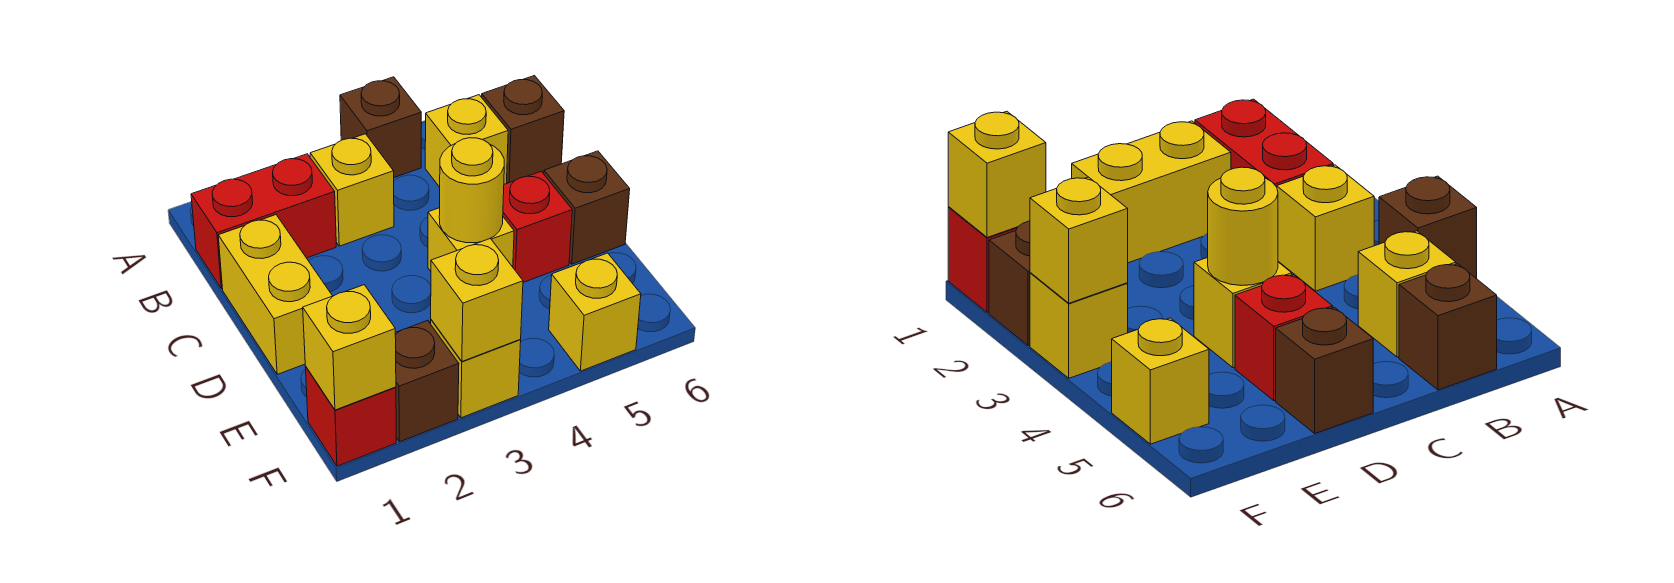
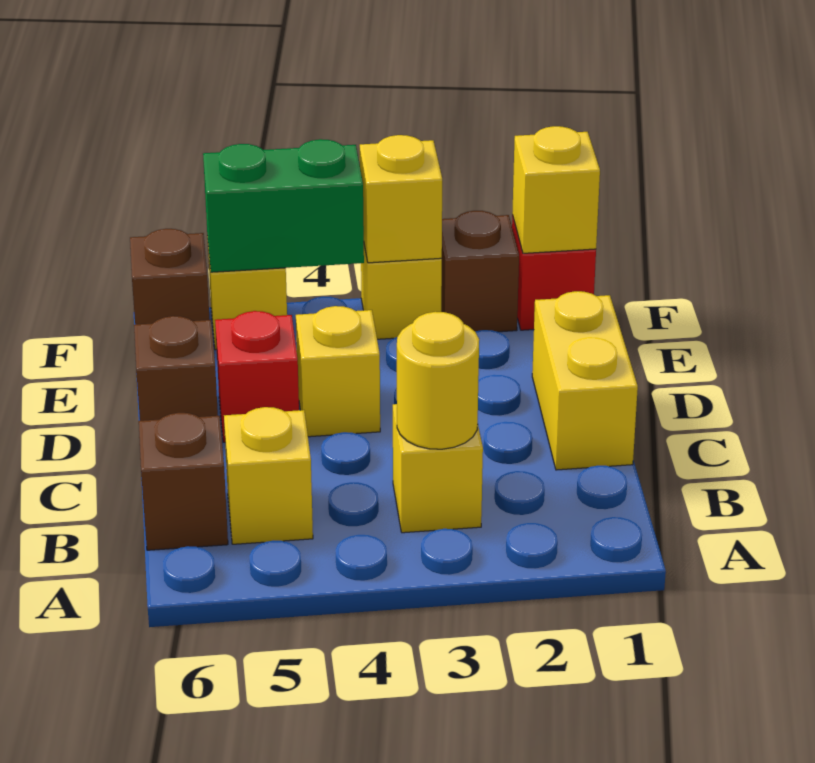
brown brick A4 level 1 -> brown brick F6 level 1
red brick B1:B2 level 1 -> none
yellow round brick D4 level 2 -> yellow round brick B3 level 2
none -> green brick F4:F5 level 2

